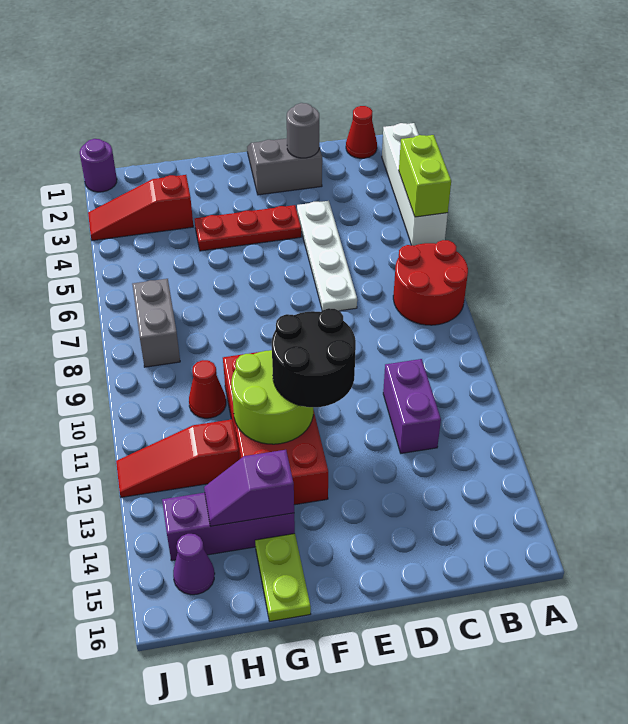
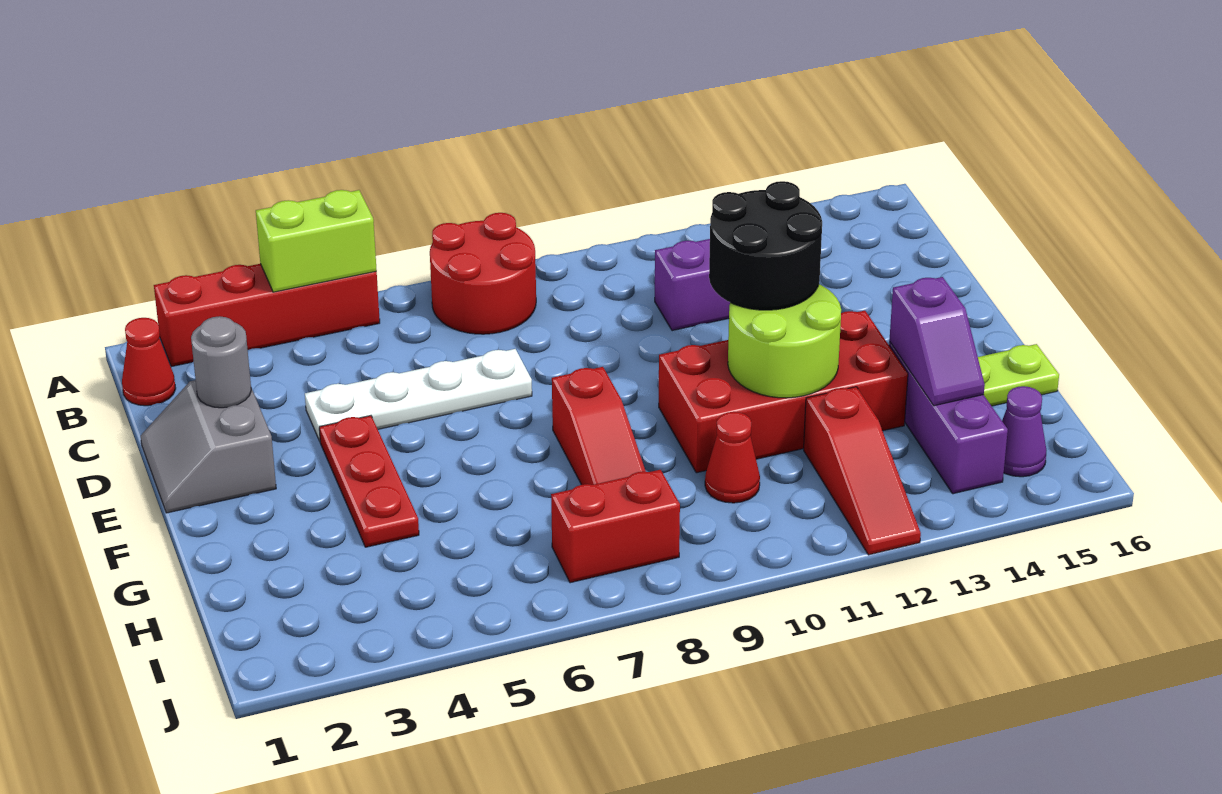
white brick A2:A5 level 1 -> red brick A2:A5 level 1
red slope H3:J3 level 1 top H -> red slope F8:H8 level 1 top F
grey brick I7:I8 level 1 -> red brick I7:I8 level 1
purple round brick J1 level 1 -> none

